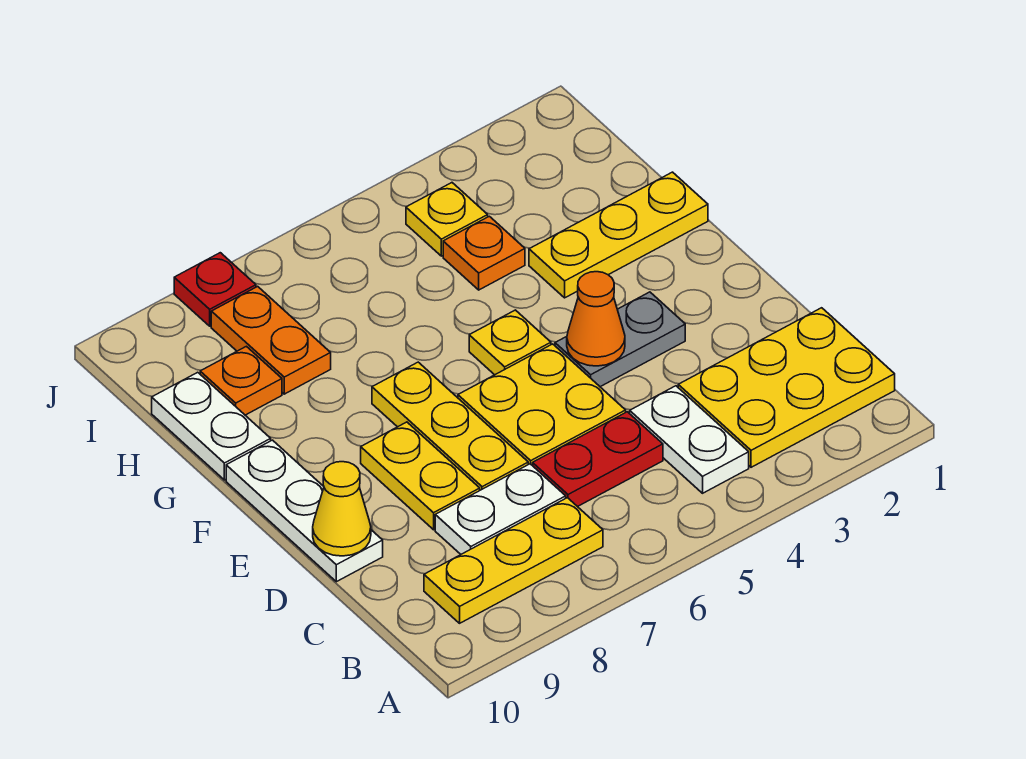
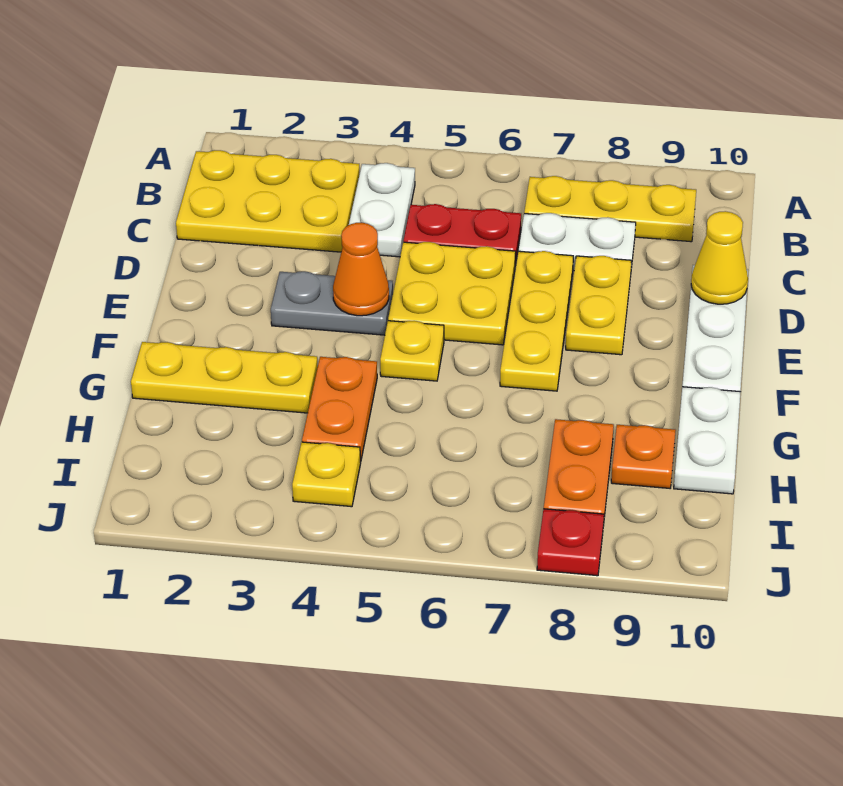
orange plate H4 level 1 -> orange plate G4:H4 level 1

